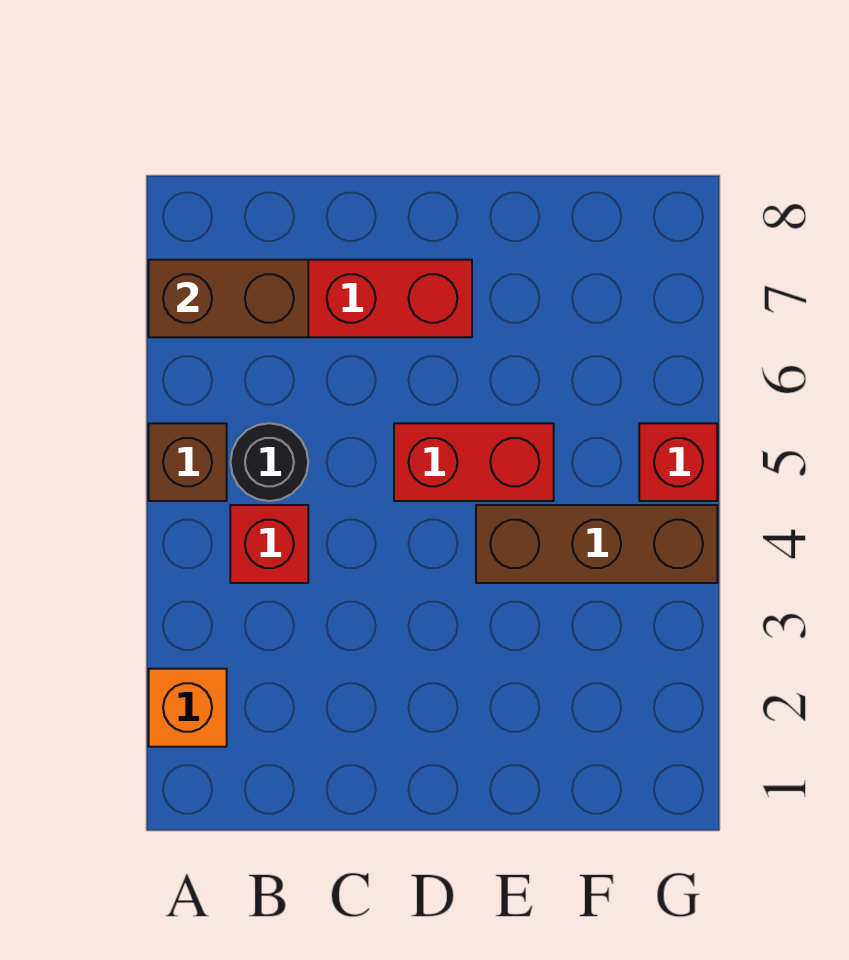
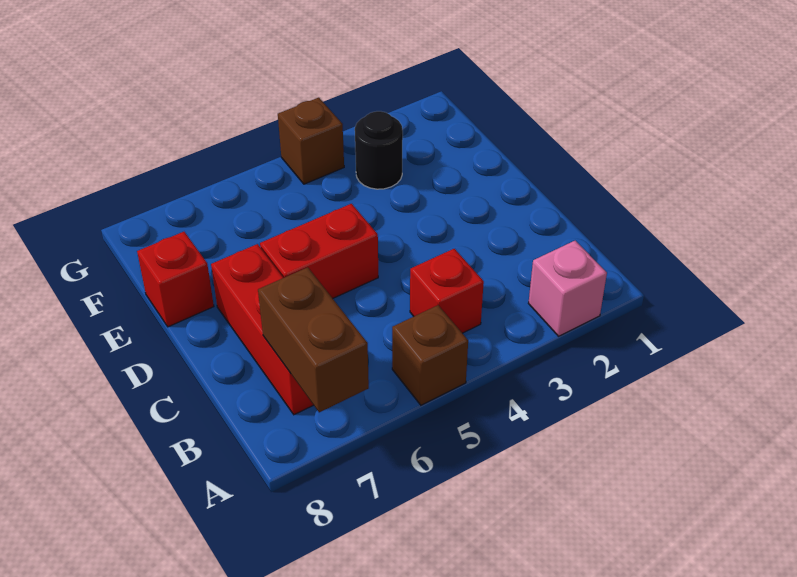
orange brick A2 level 1 -> pink brick A2 level 1
black round brick B5 level 1 -> black round brick F3 level 1
red brick D5:E5 level 1 -> red brick D5:D6 level 1
brown brick E4:G4 level 1 -> brown brick G4 level 1
red brick G5 level 1 -> red brick E8 level 1

